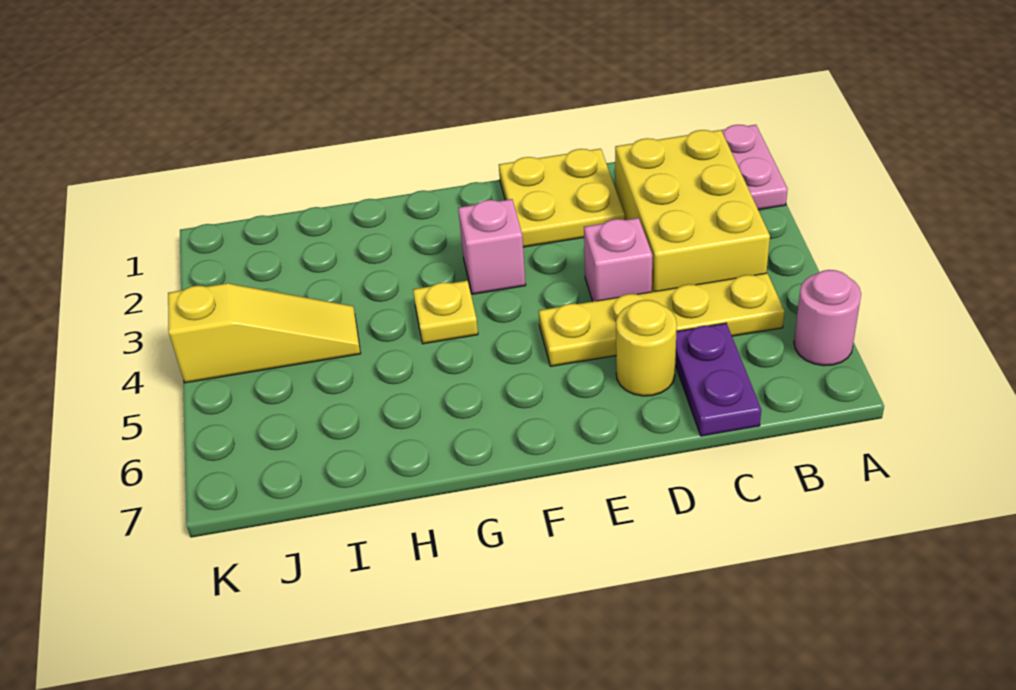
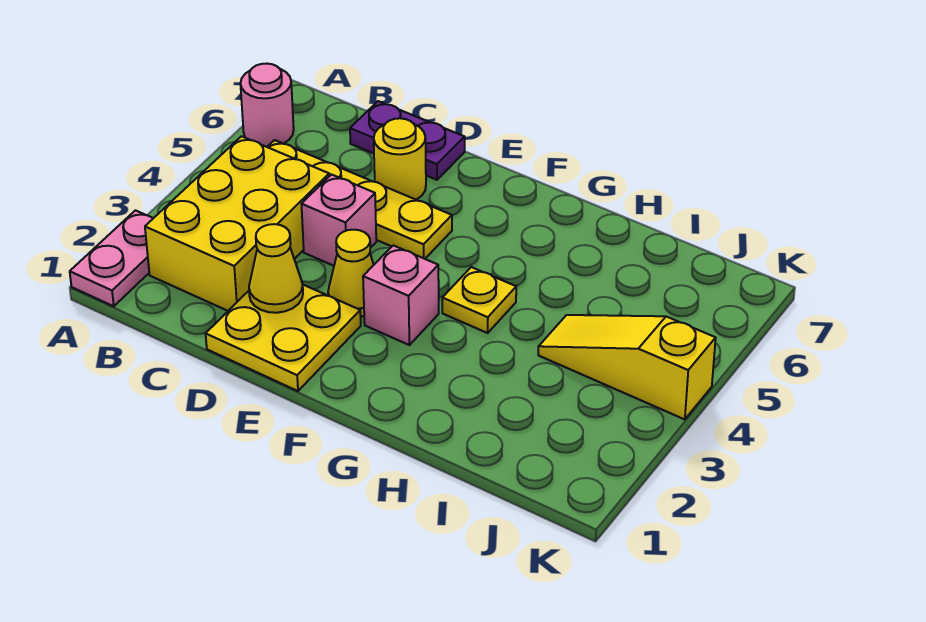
purple plate C6:C7 level 1 -> purple plate C7:D7 level 1
none -> yellow cone D2 level 2
none -> yellow cone E3 level 1

